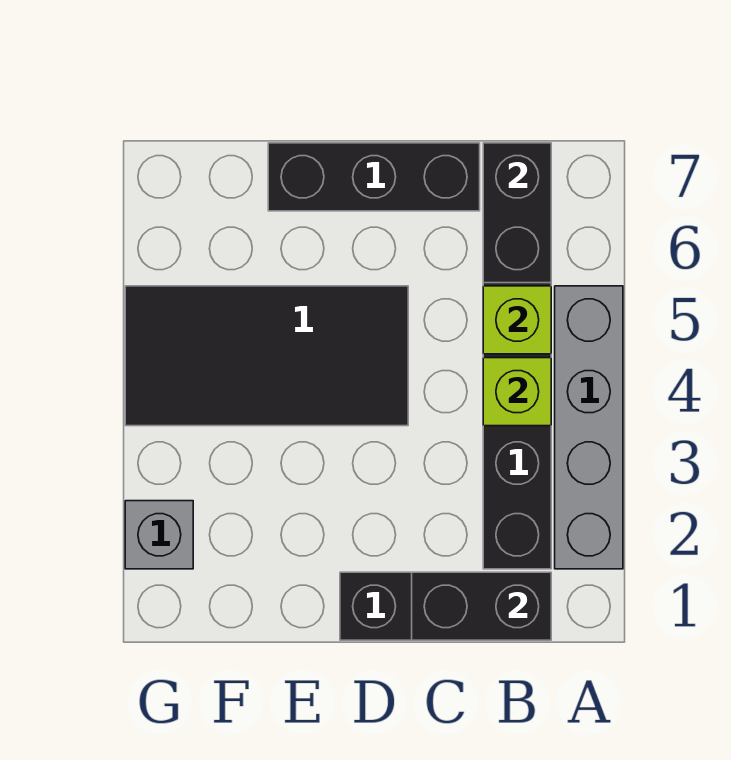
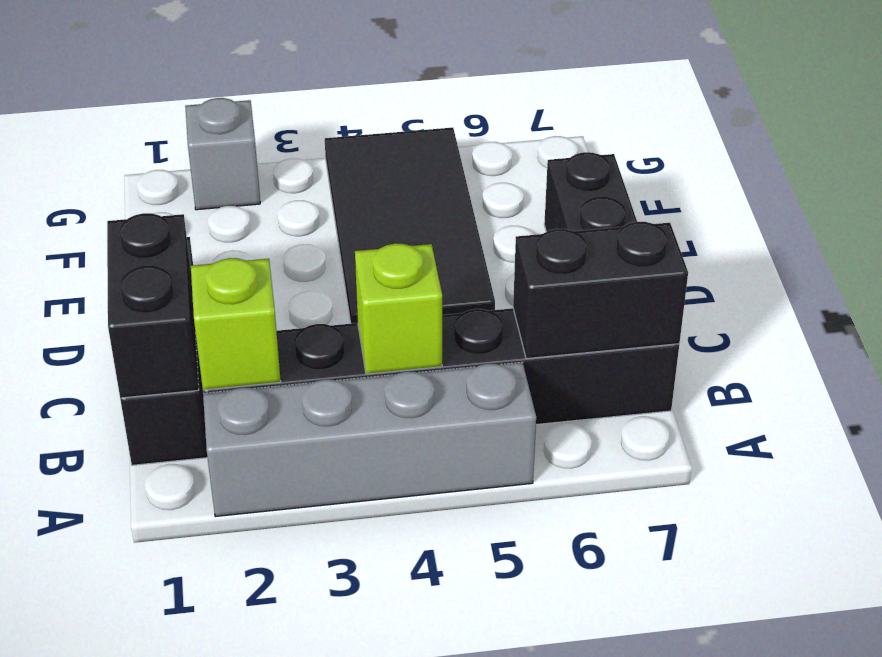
lime brick B5 level 2 -> lime brick B2 level 2

